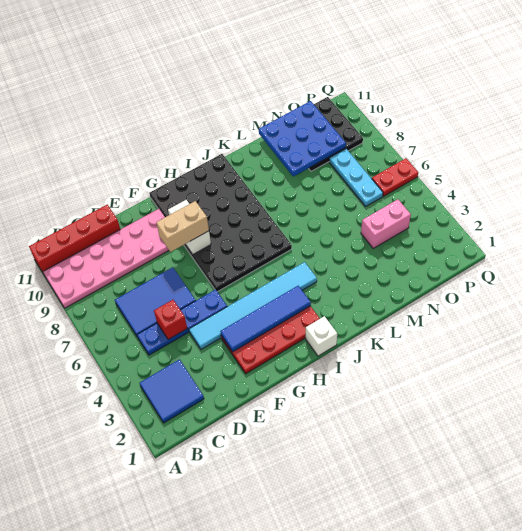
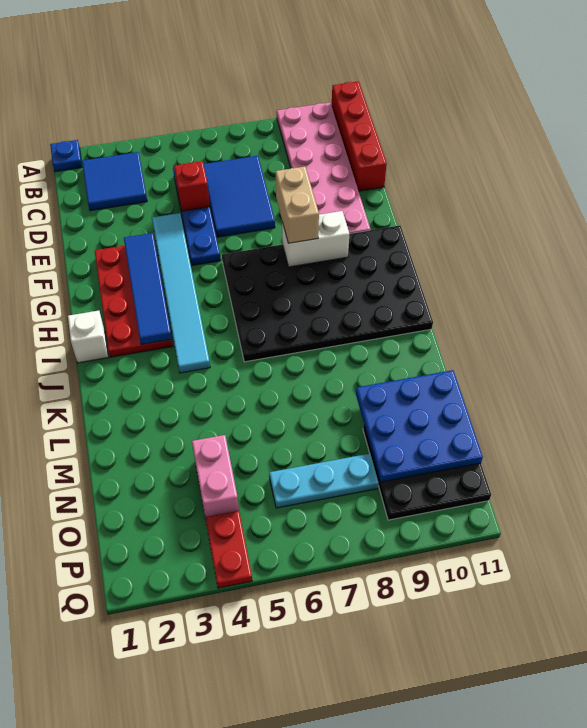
none -> blue plate A1 level 1
red plate P6:Q6 level 1 -> red plate P4:Q4 level 1

